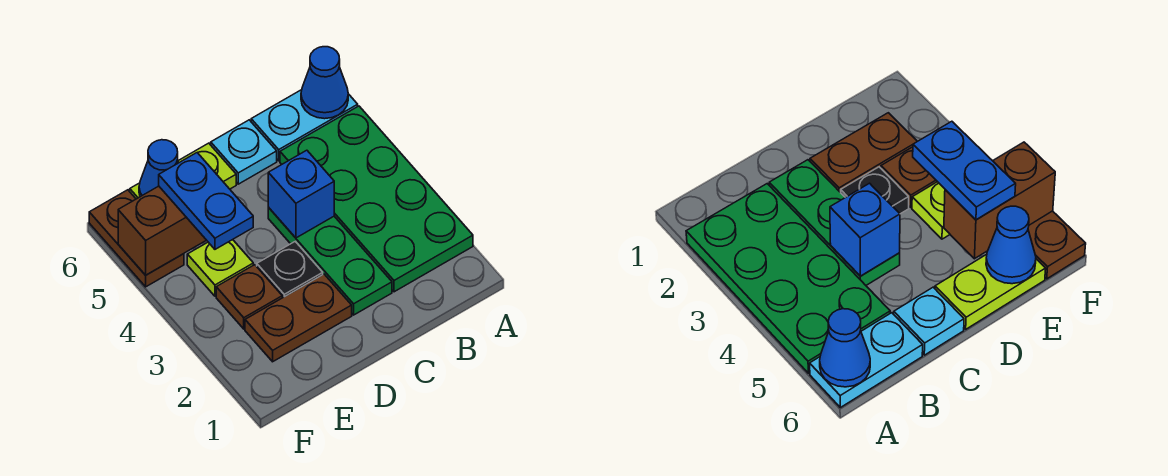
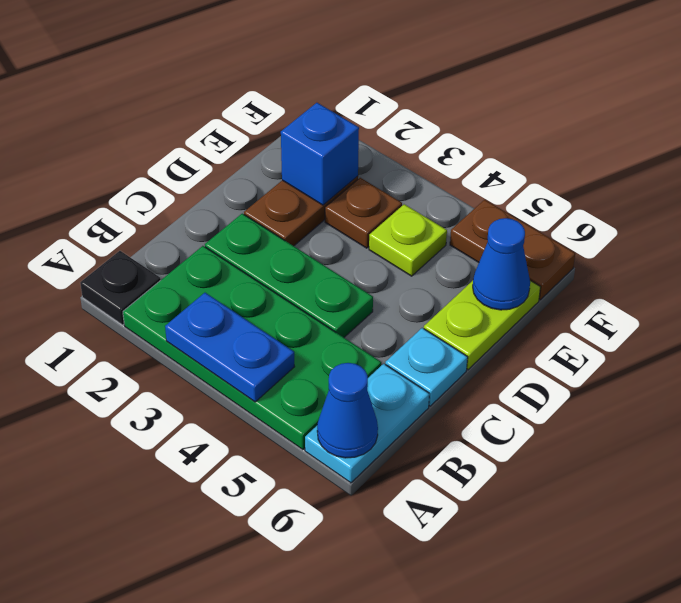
blue brick C4 level 2 -> blue brick E2 level 2
black plate D3 level 1 -> black plate A1 level 1
blue plate E4:E5 level 3 -> blue plate A3:A4 level 2
brown brick E5:F5 level 2 -> none

